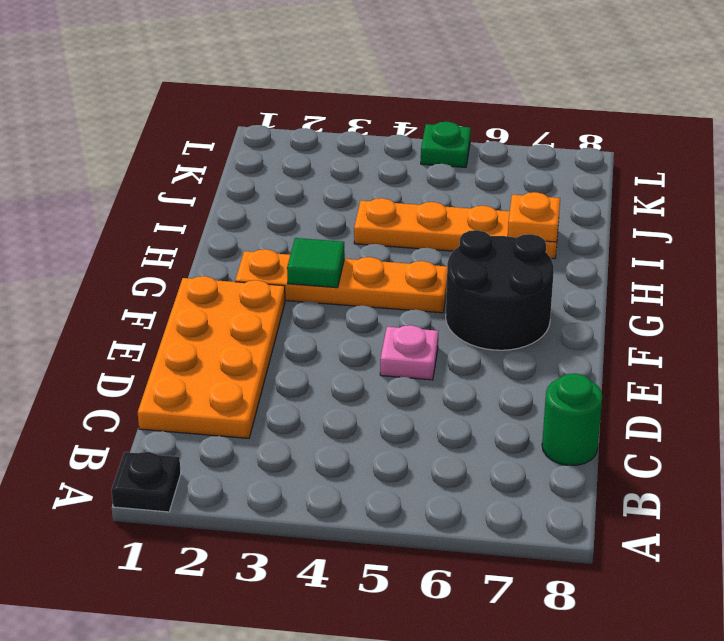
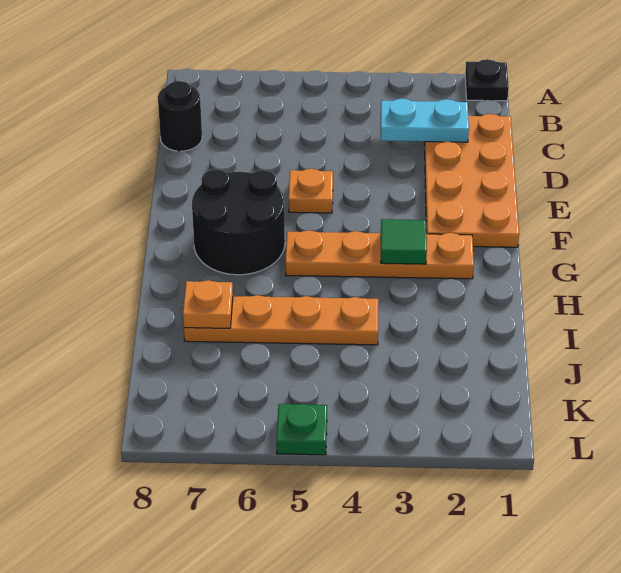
none -> cyan plate C2:C3 level 2
green round brick C8 level 1 -> black round brick C8 level 1
pink plate E5 level 1 -> orange plate E5 level 1

